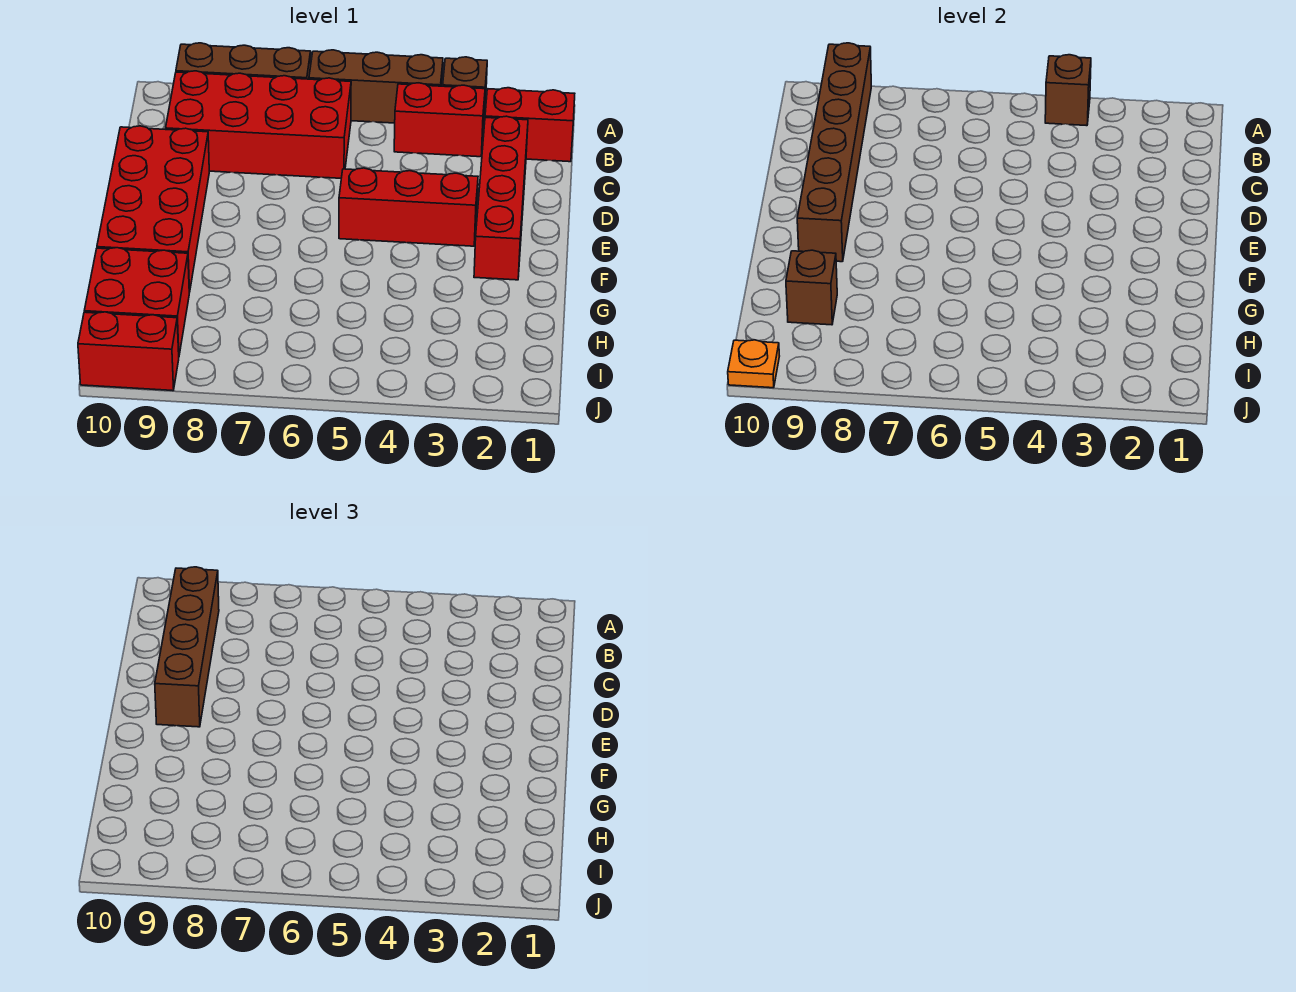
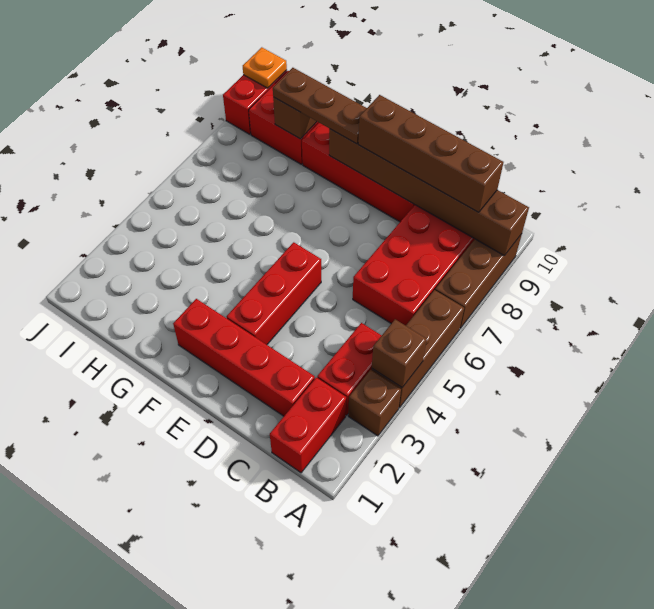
none -> brown plate F9:H9 level 3

